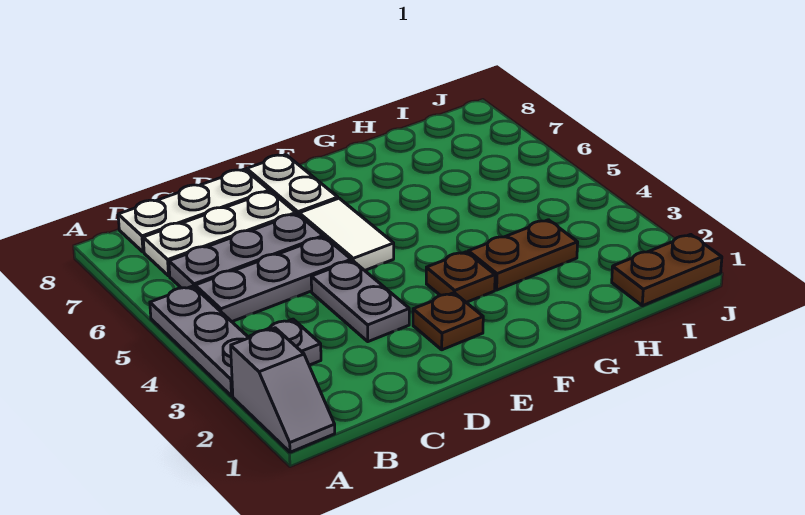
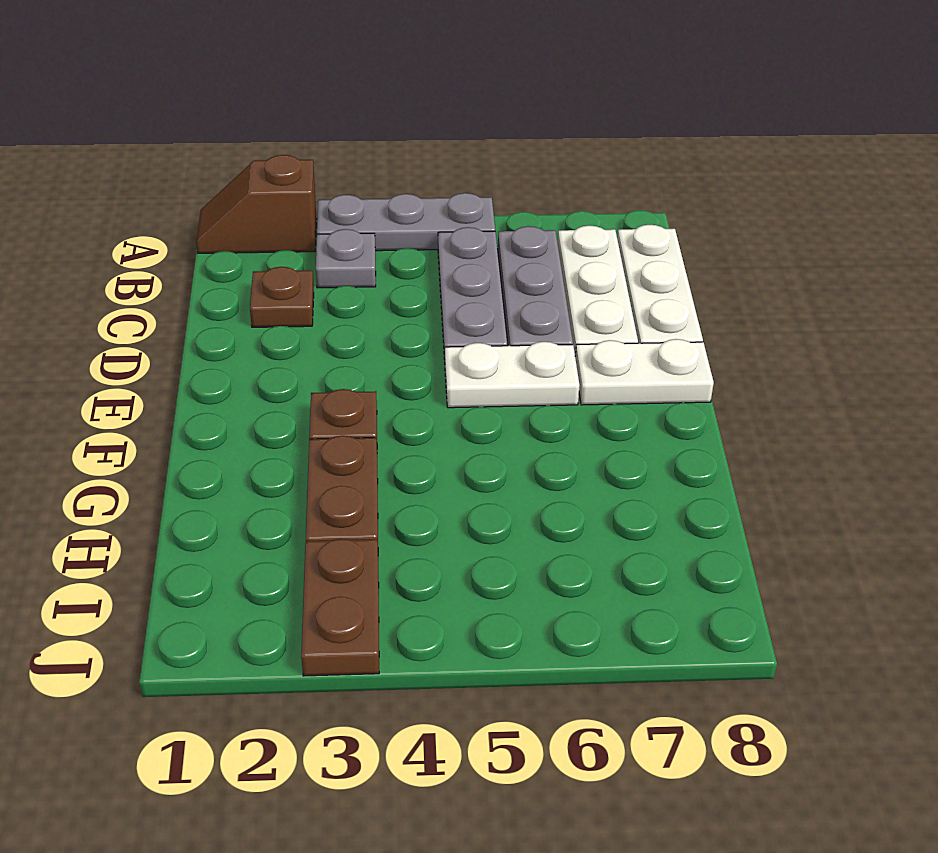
grey slope A1:A2 level 1 top 2 -> brown slope A1:A2 level 1 top 2
grey plate D3:D4 level 1 -> none
brown plate E2 level 1 -> brown plate C2 level 1
white tile E5:E6 level 1 -> white plate E5:E6 level 1
brown plate I1:J1 level 1 -> brown plate I3:J3 level 1

